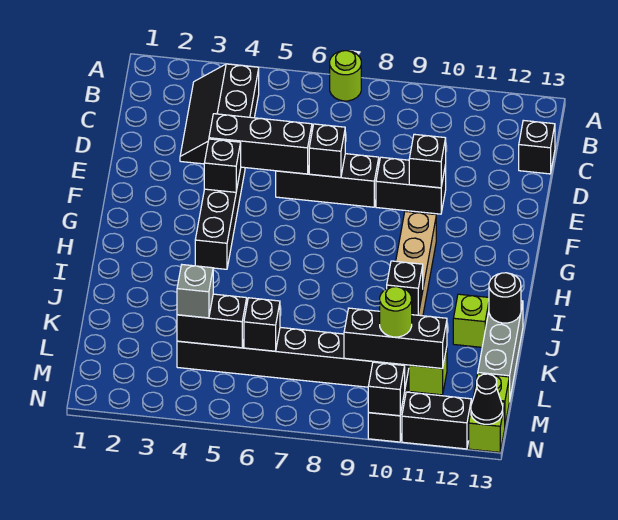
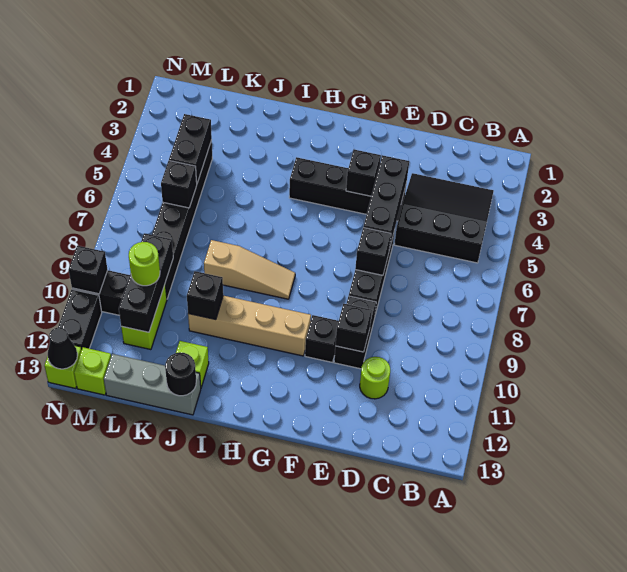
lime round brick A7 level 1 -> lime round brick D11 level 1
black slope B3:D4 level 1 top 4 -> black slope B3:D5 level 1 top 5
black brick C13 level 1 -> black brick F10 level 1
none -> tan slope H8:J8 level 1 top J
grey brick L4 level 3 -> none

